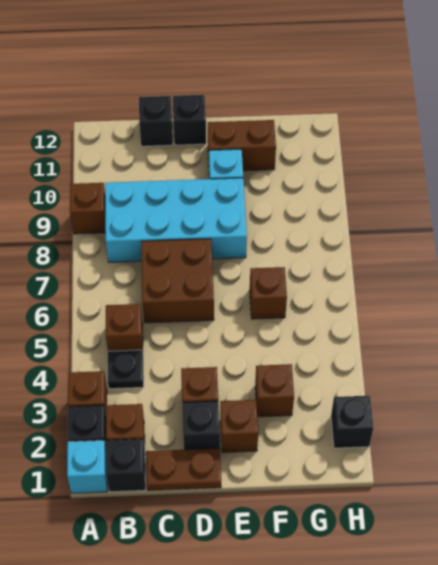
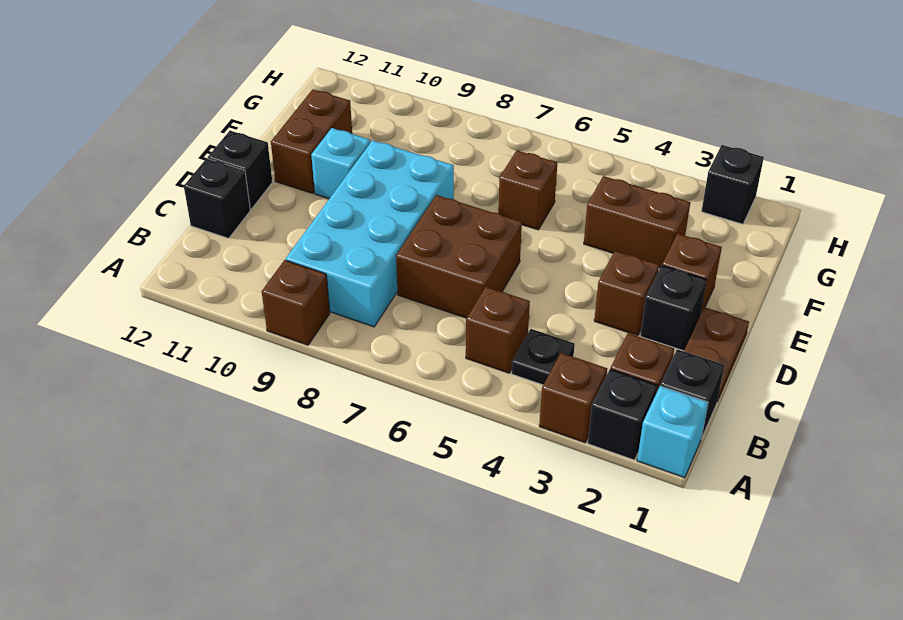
brown brick F3 level 1 -> brown brick F3:F4 level 1

